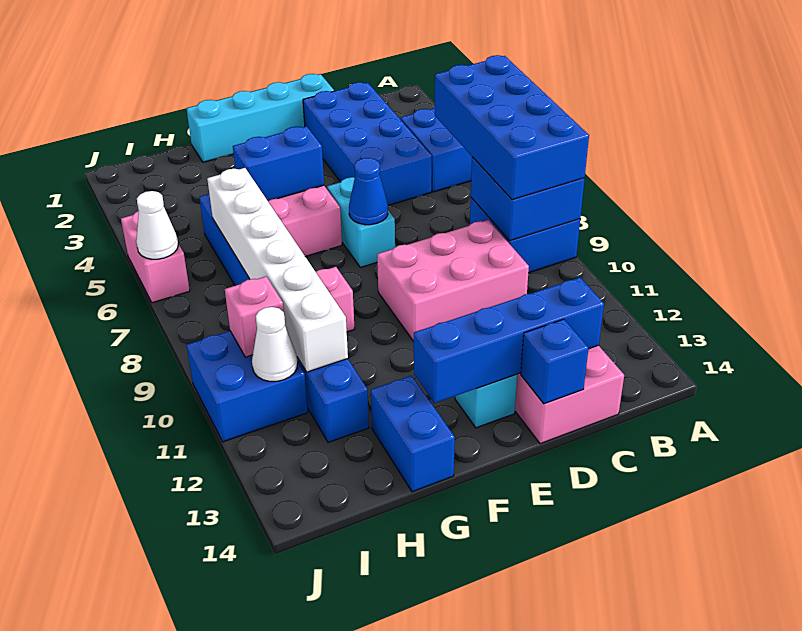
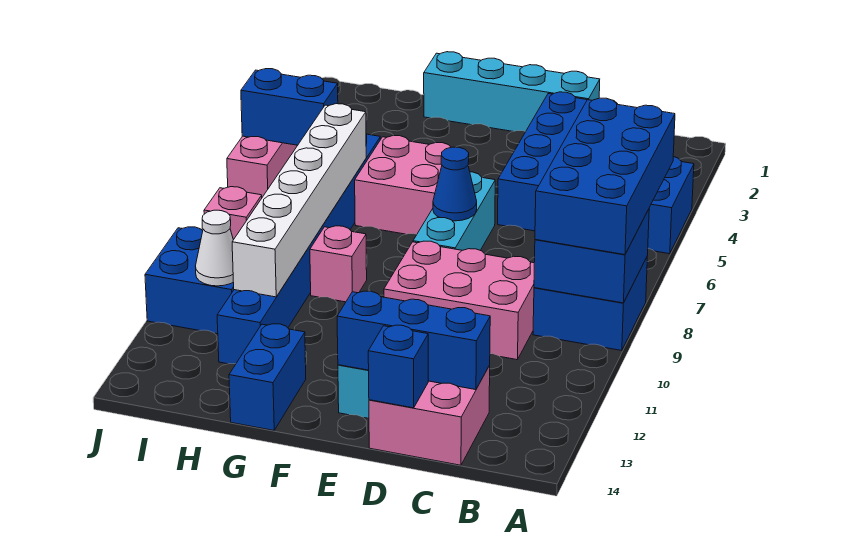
blue brick C13:F13 level 2 -> blue brick C13:E13 level 2
cyan brick E6:E7 level 1 -> cyan brick E6:E8 level 1
blue brick F5:G5 level 2 -> blue brick I5:J5 level 2
white cone J6 level 2 -> none

